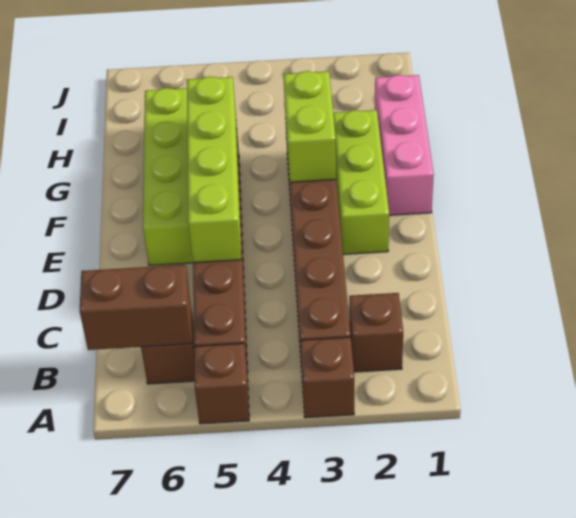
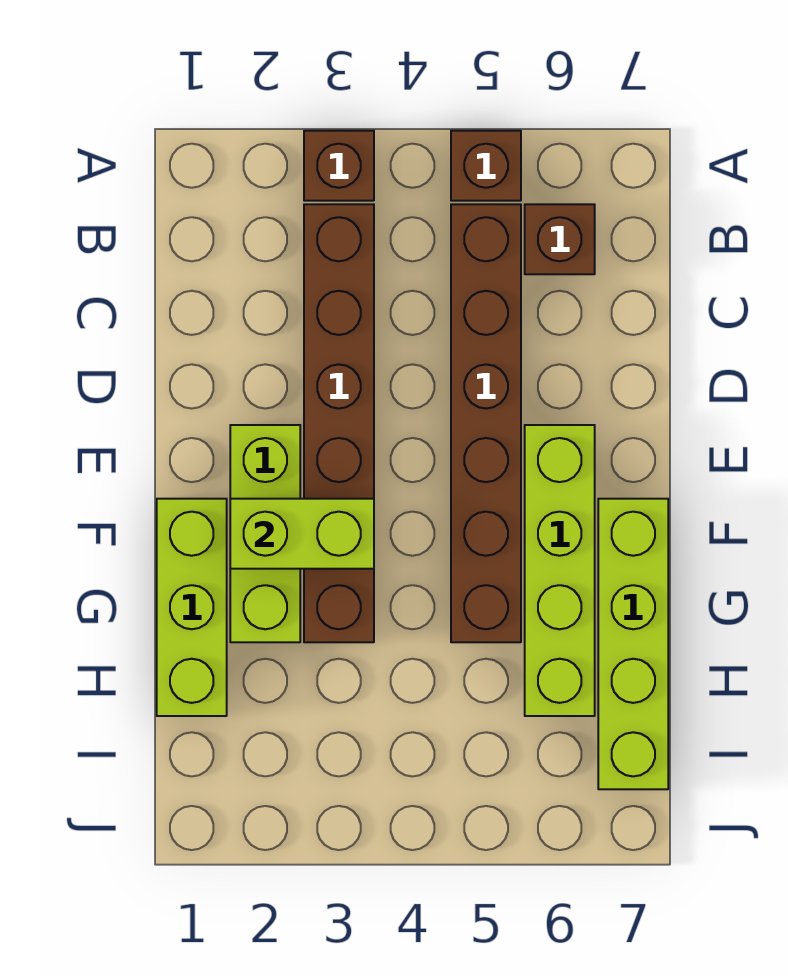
brown brick B2 level 1 -> none
brown brick B6:B7 level 2 -> none
lime brick D5:G5 level 2 -> lime brick F7:I7 level 1
pink brick F1:H1 level 1 -> lime brick F1:H1 level 1
lime brick F3:G3 level 2 -> lime brick F2:F3 level 2

